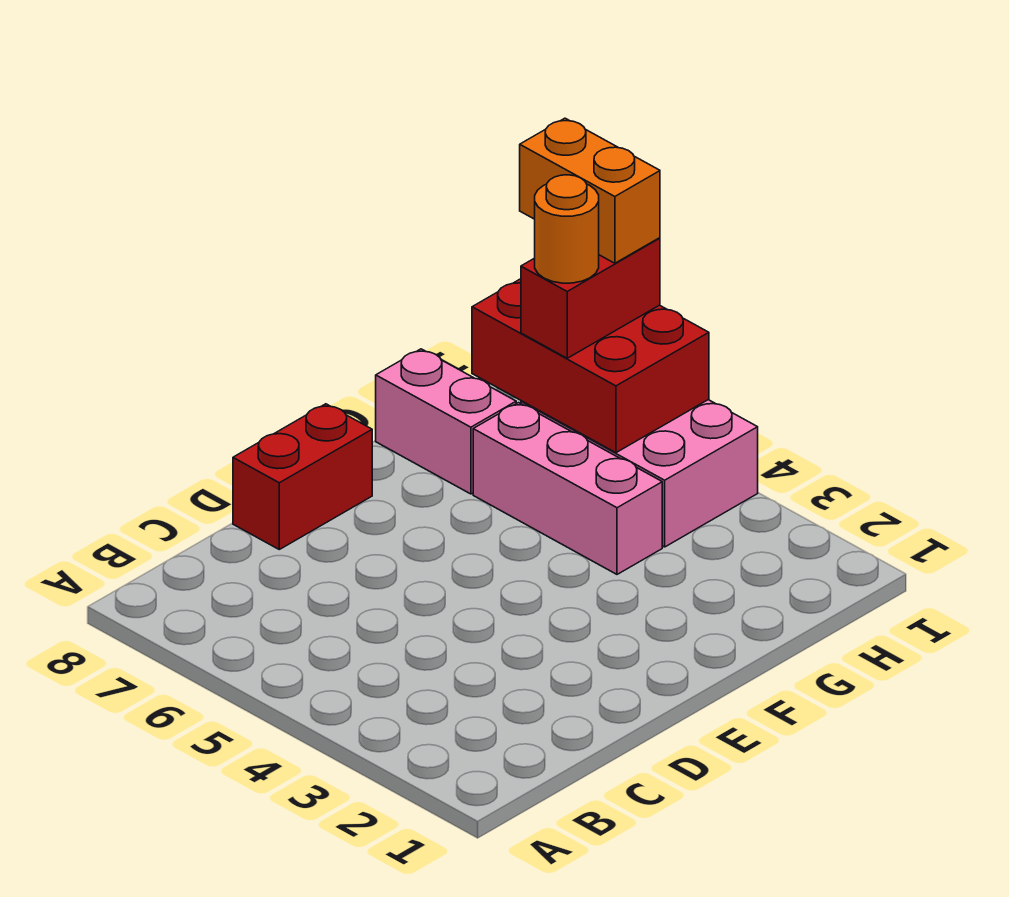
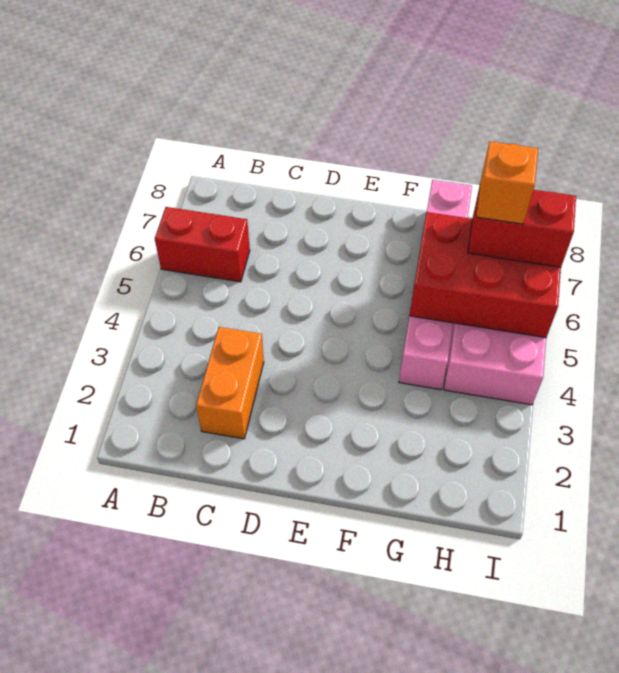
red brick D8:E8 level 1 -> red brick A6:B6 level 1
red brick H5:I7 level 2 -> red brick G5:I6 level 2
orange round brick H6 level 4 -> orange brick H6 level 4
orange brick I6:I7 level 4 -> orange brick C2:C3 level 1

